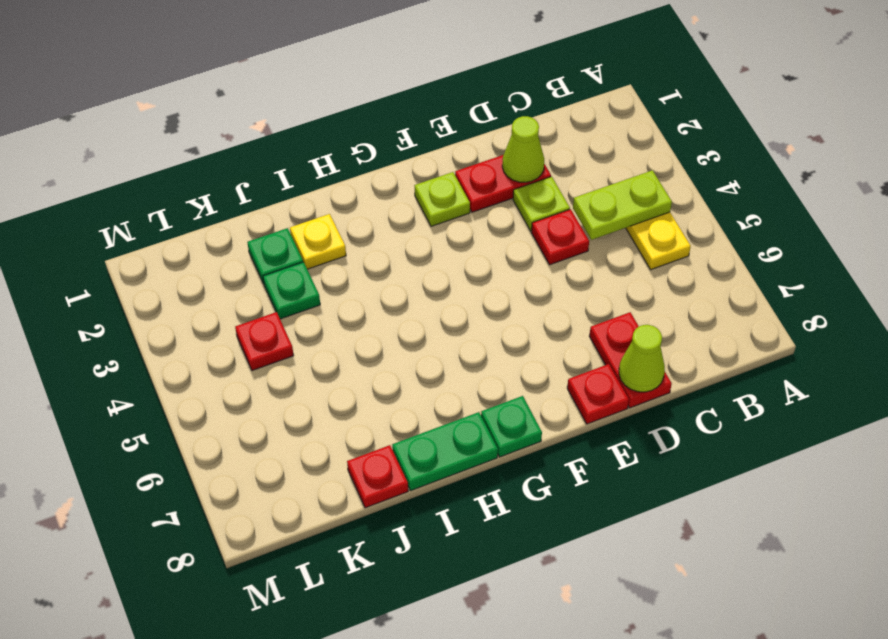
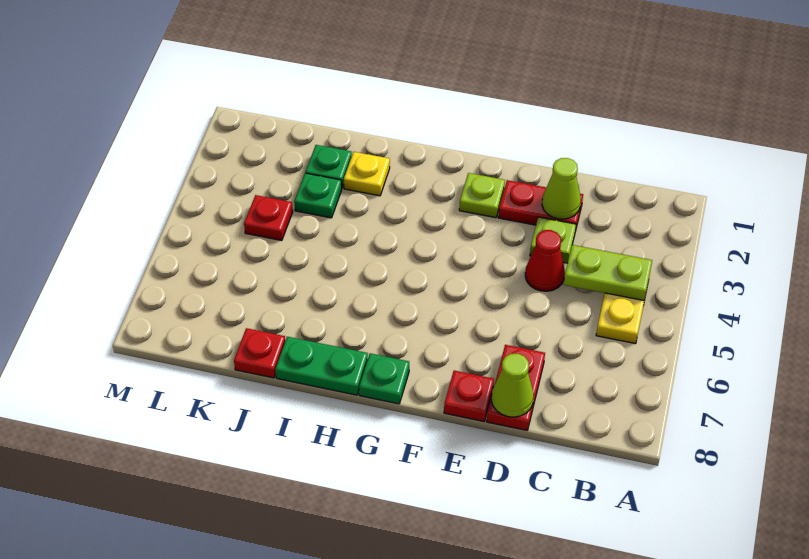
red plate D4 level 1 -> red cone D4 level 1

